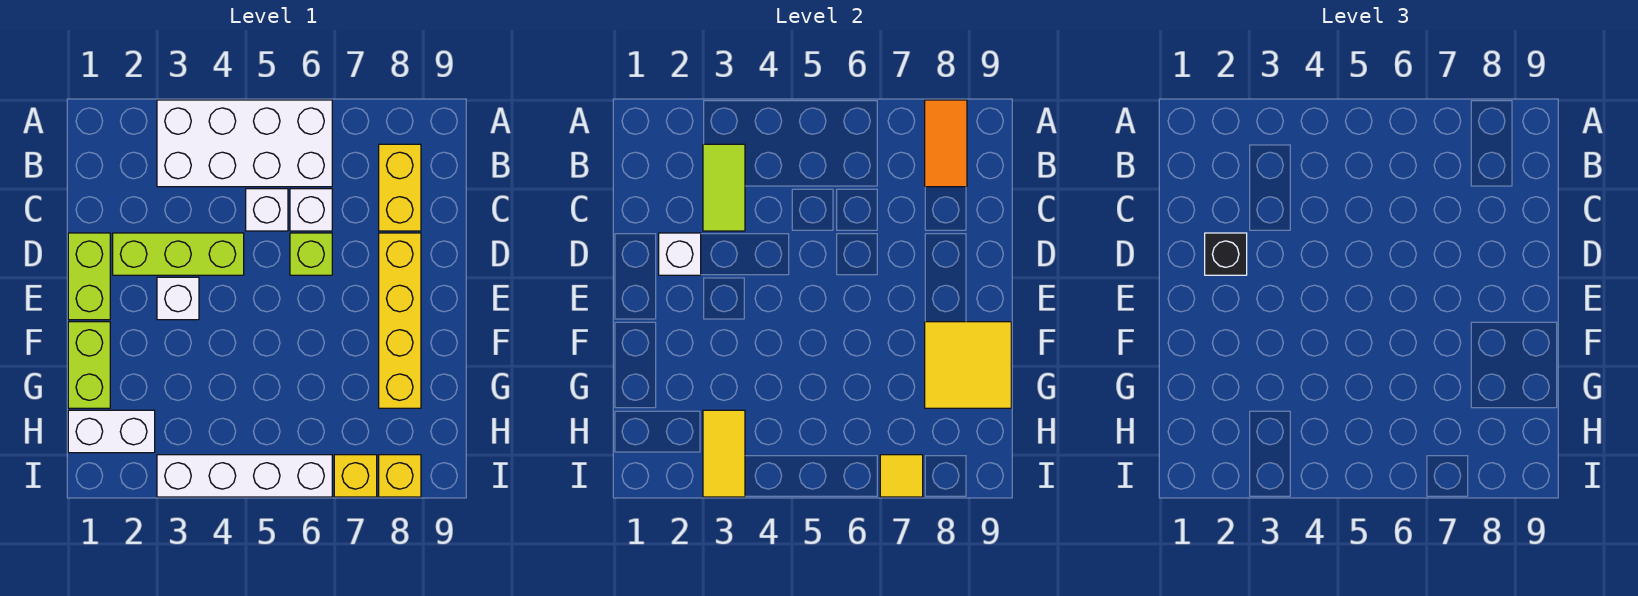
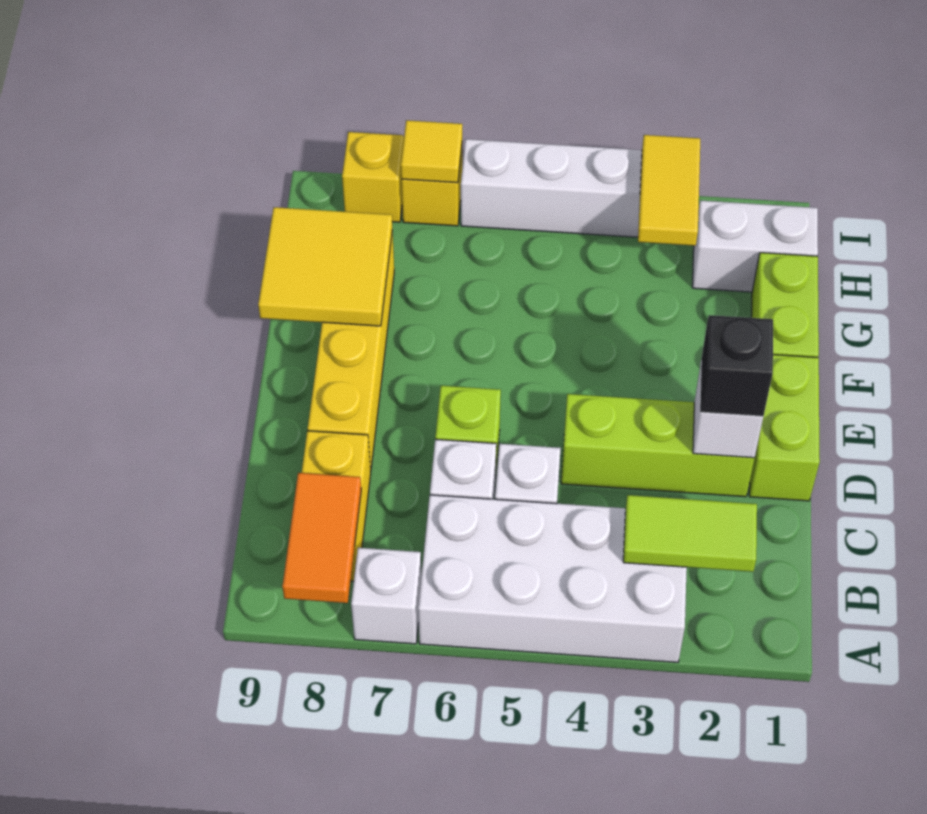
lime tile B3:C3 level 2 -> lime tile B2:B3 level 2
white brick E3 level 1 -> white brick A7 level 1

